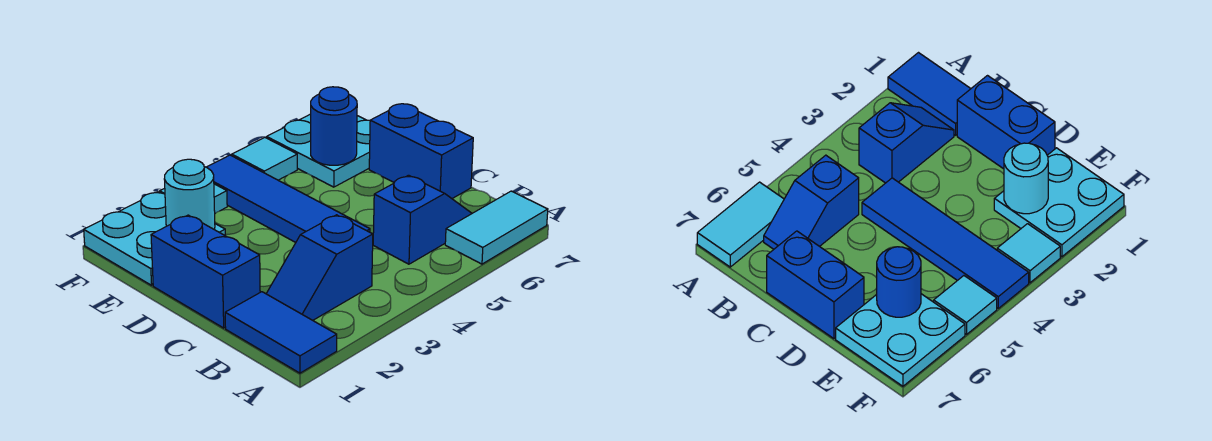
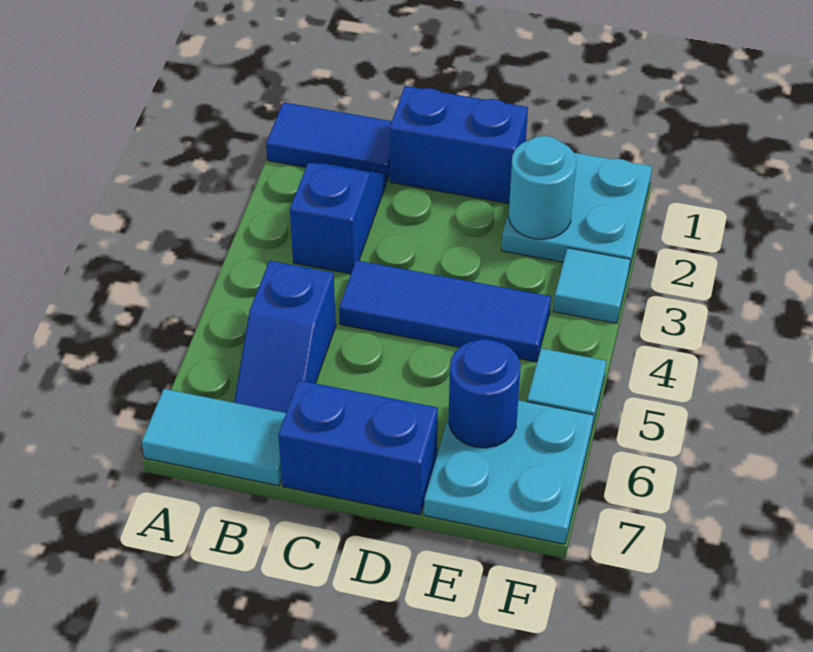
cyan tile A6:A7 level 1 -> cyan tile A7:B7 level 1
blue tile C4:F4 level 1 -> blue tile C4:E4 level 1

